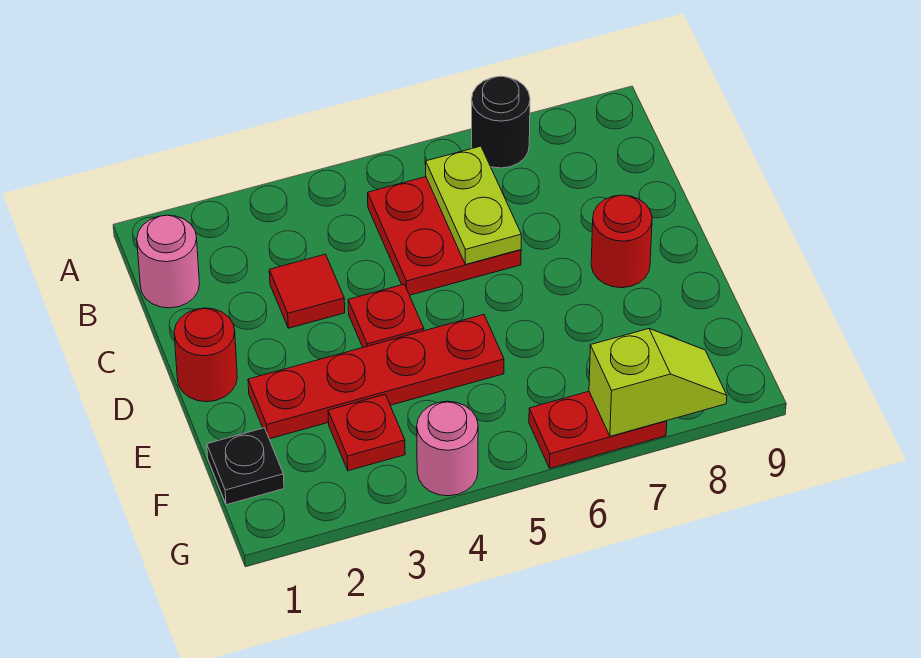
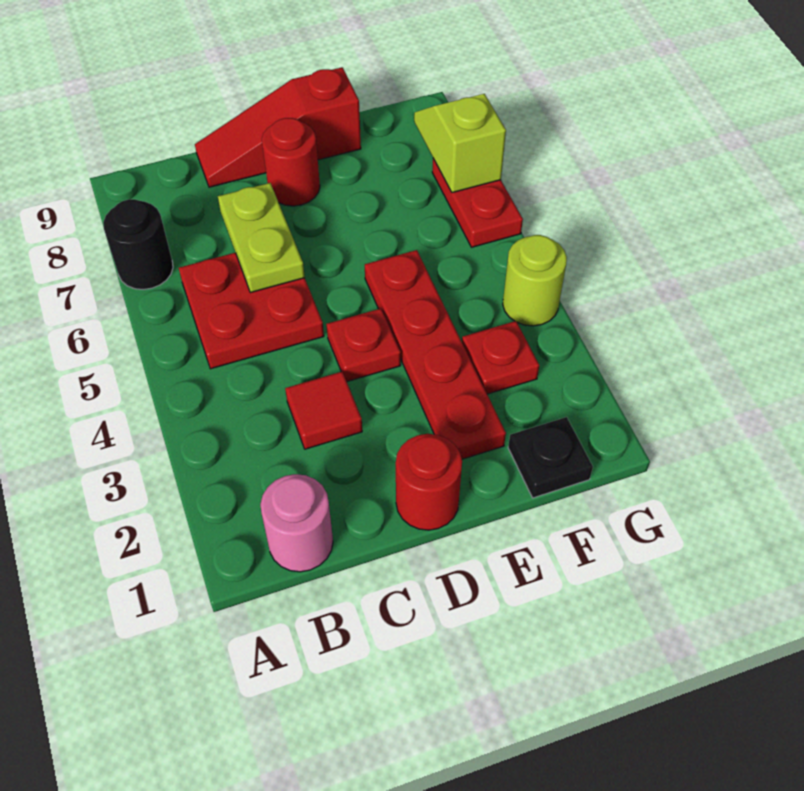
lime plate B6:C6 level 2 -> lime plate C6:C7 level 2
none -> red slope C9:E9 level 1 top E
pink round brick G4 level 1 -> lime round brick G4 level 1

